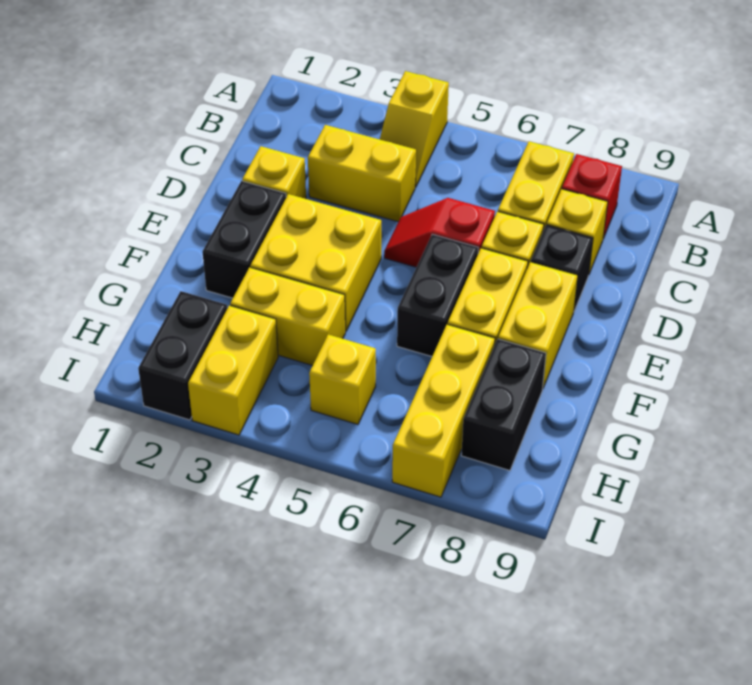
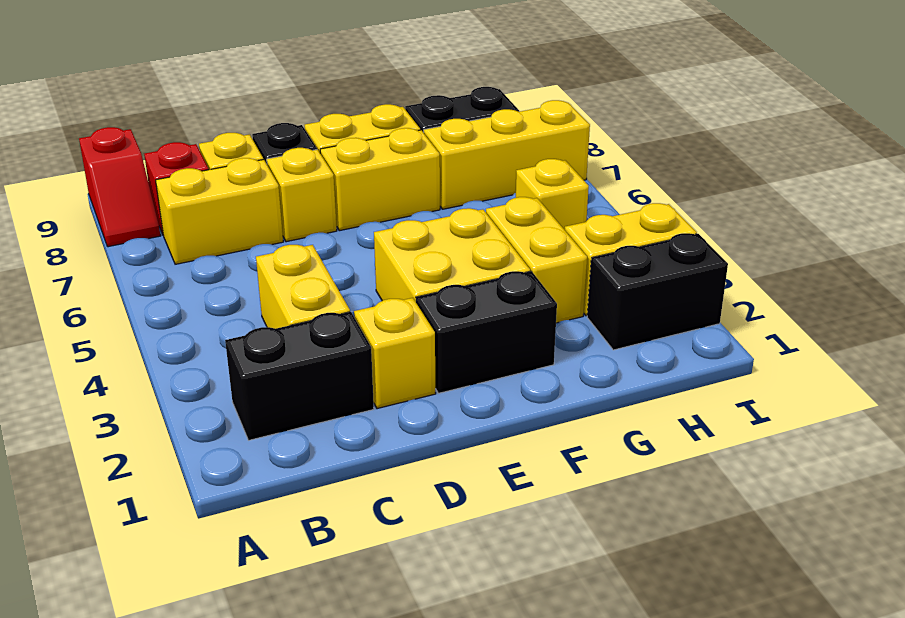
yellow slope A4:B4 level 1 top A -> none
red slope D5:D6 level 1 top 6 -> red slope A8:A9 level 1 top 9
black brick E6:F6 level 1 -> black brick B2:C2 level 1

